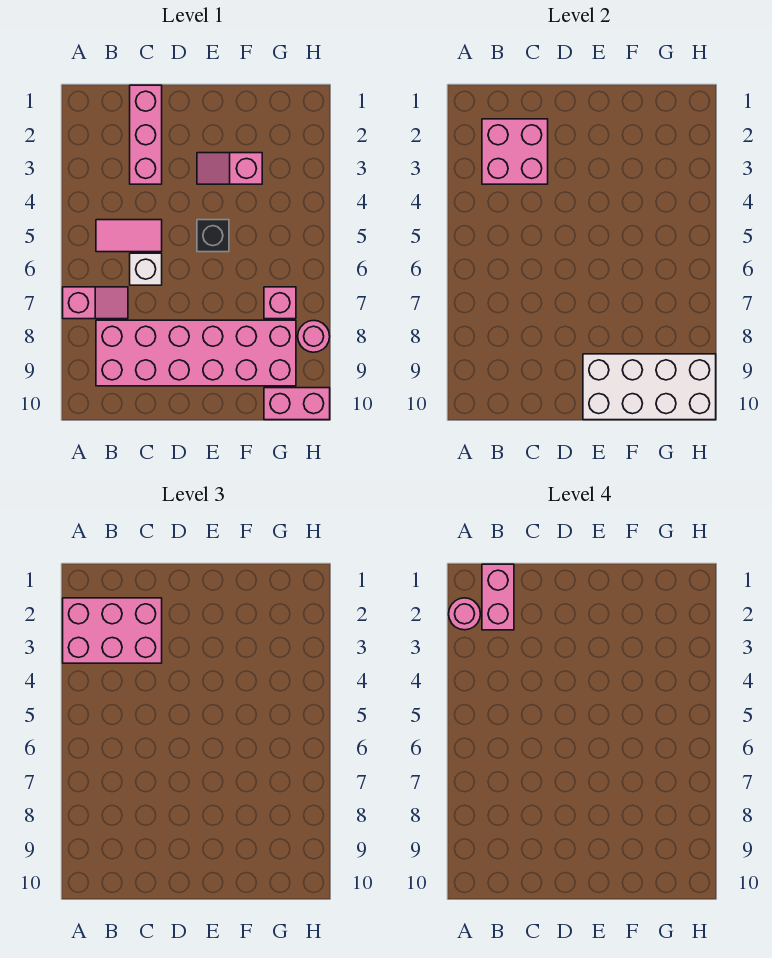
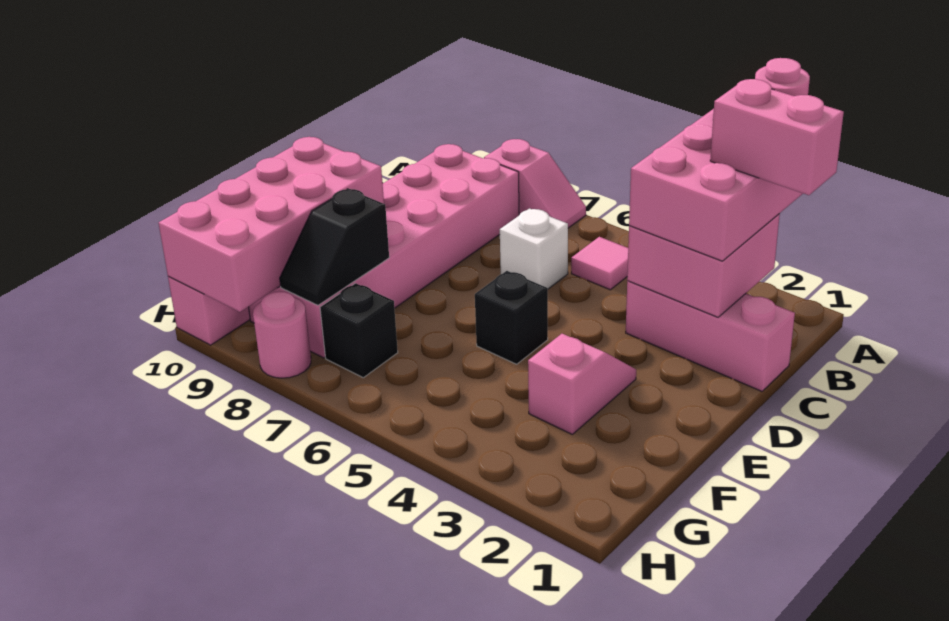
pink slope A7:B7 level 1 top A -> pink slope A7:A8 level 1 top 8
pink tile B5:C5 level 1 -> pink tile B5 level 1
white brick E9:H10 level 2 -> pink brick E9:H10 level 2
none -> black slope F8:G8 level 2 top F
pink brick G7 level 1 -> black brick G7 level 1

